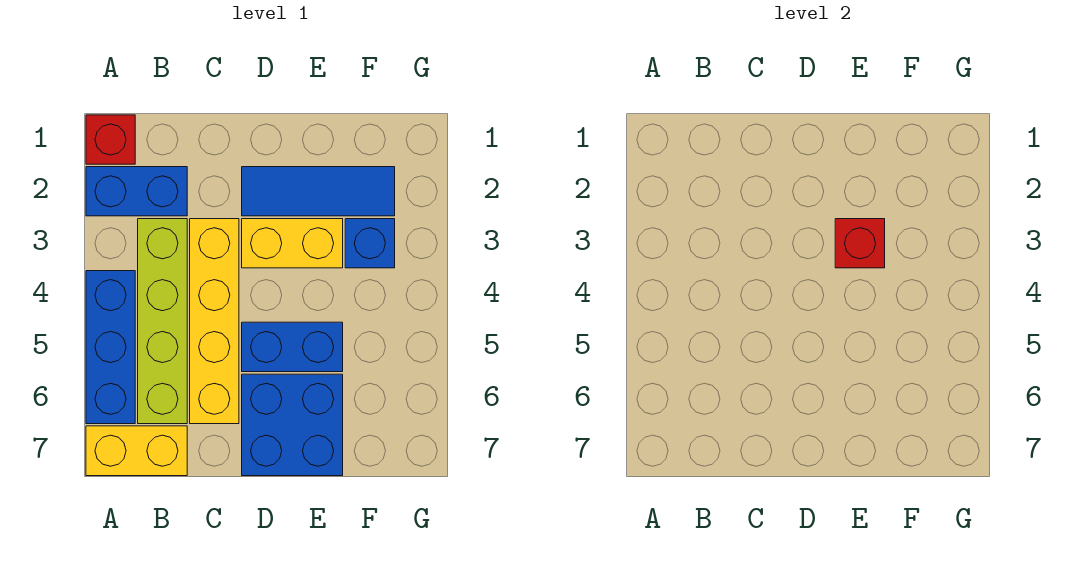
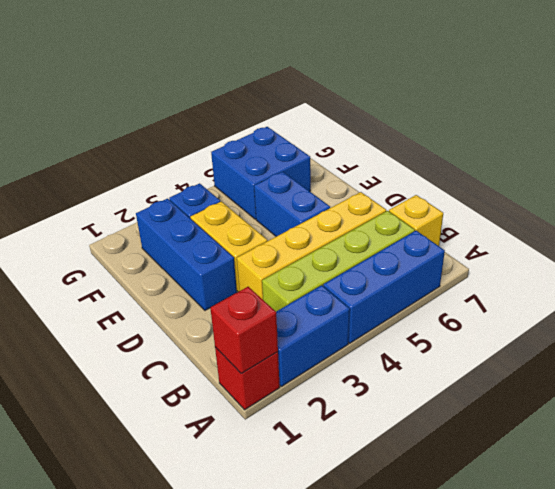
blue brick A2:B2 level 1 -> blue brick A2:A3 level 1
yellow brick A7:B7 level 1 -> yellow brick B7 level 1
blue tile D2:F2 level 1 -> blue brick D2:F2 level 1
blue brick D6:E7 level 1 -> blue brick F5:G6 level 1
red brick E3 level 2 -> red brick A1 level 2

